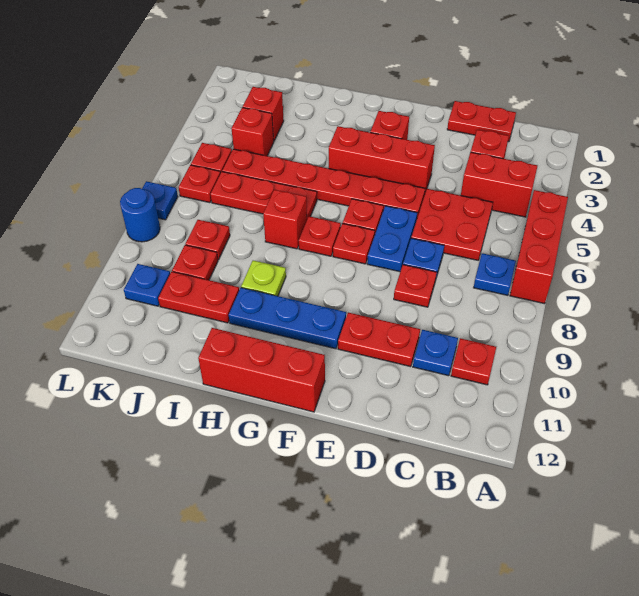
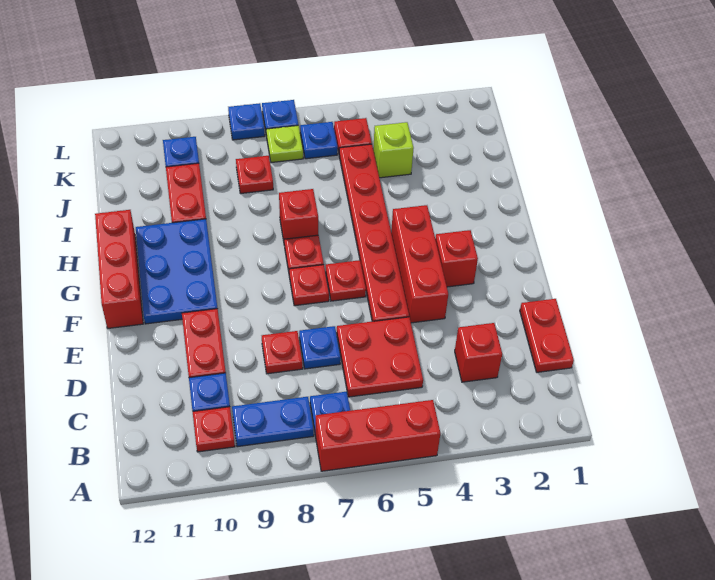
red brick B4:C4 level 1 -> none
blue plate E6:E7 level 1 -> blue plate B8:B9 level 1
blue plate F10:H10 level 1 -> blue plate F10:H11 level 1
red plate H6:J6 level 1 -> none
lime plate H9 level 1 -> lime plate K7 level 1
red brick J3 level 1 -> none
red brick J4 level 1 -> lime brick J4 level 1
red plate J9 level 1 -> none
red plate K6 level 1 -> blue plate K6 level 1
blue round brick L8 level 1 -> blue plate L8 level 1

